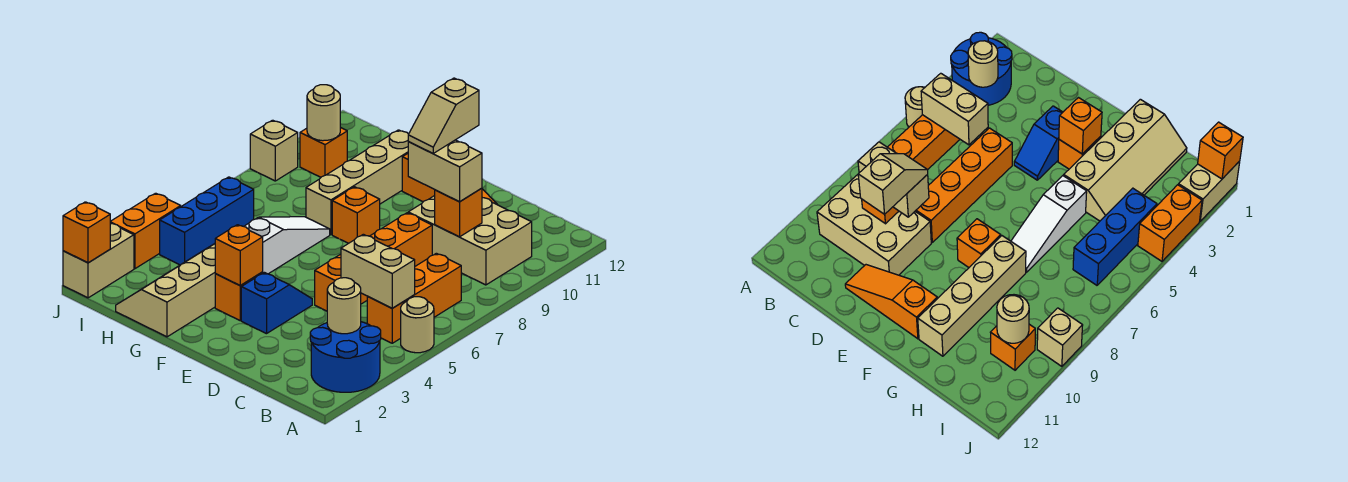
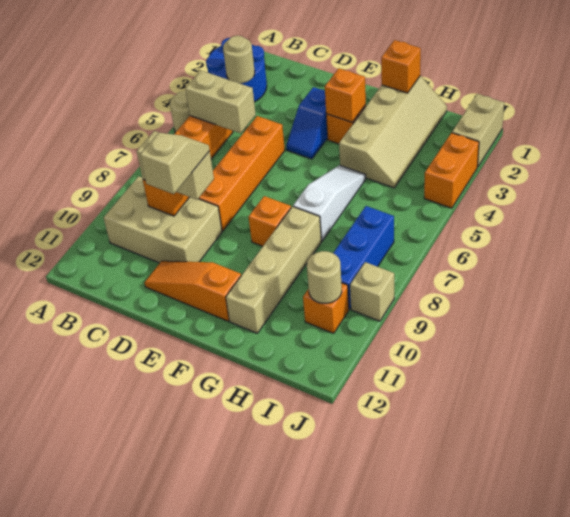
white slope G5:G7 level 1 top 5 -> white slope G5:G7 level 1 top 7
blue brick I4:I6 level 1 -> blue brick I7:I9 level 1
orange brick J1 level 2 -> orange brick G1 level 2

